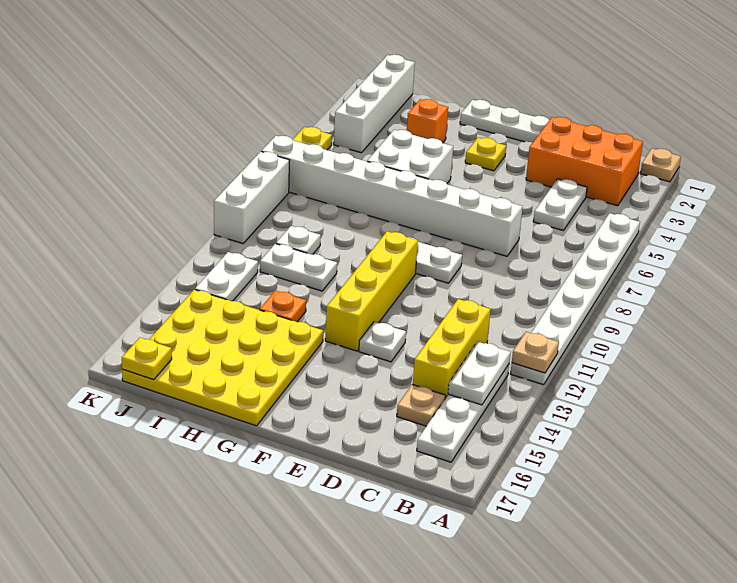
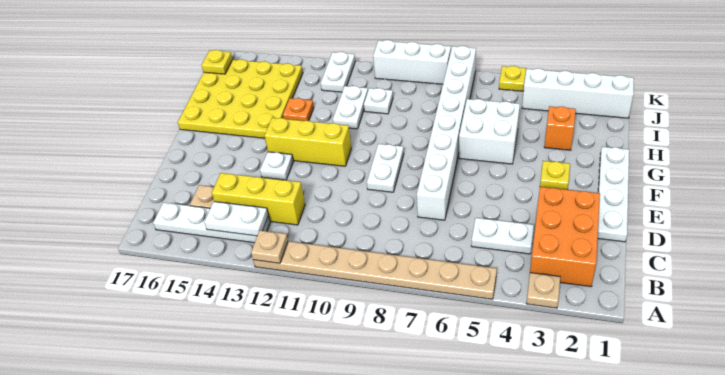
tan plate A1 level 1 -> tan plate A3 level 1
white plate A5:A12 level 1 -> tan plate A5:A12 level 1
yellow brick F10:F13 level 1 -> yellow brick F11:F13 level 1
white plate J12:J13 level 1 -> white plate J12:K12 level 1

